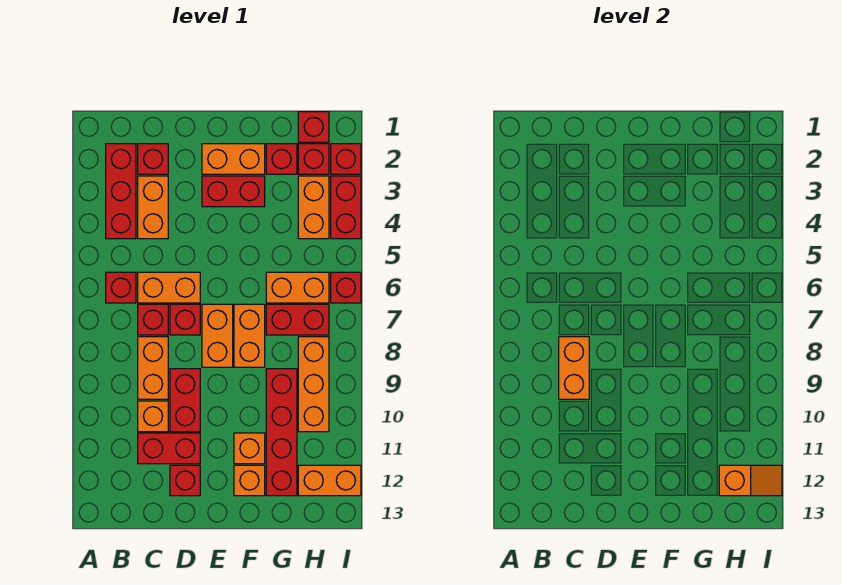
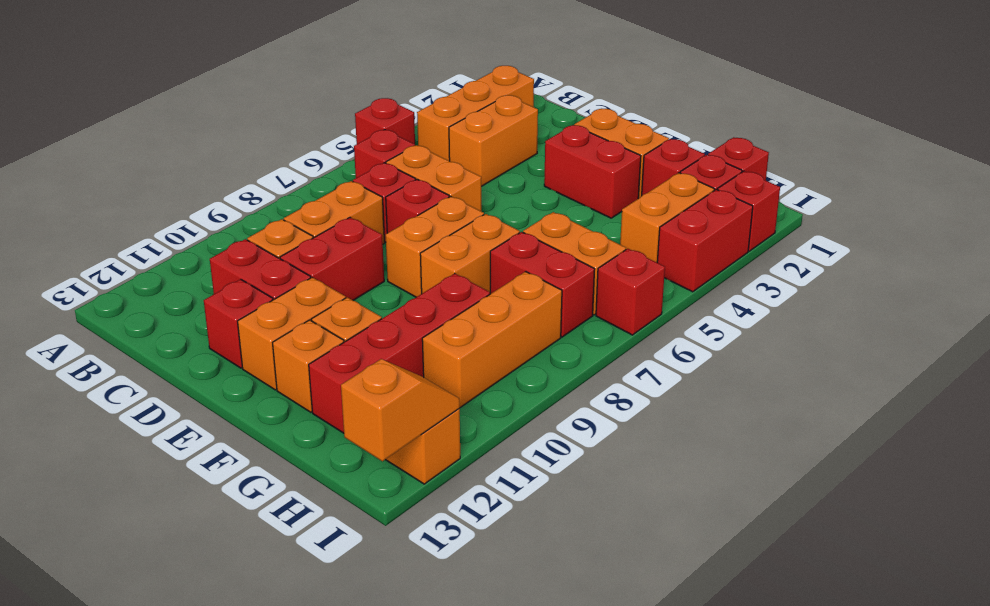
red brick B2:B4 level 1 -> orange brick B2:B4 level 1
red brick C2 level 1 -> red brick A5 level 1
orange brick C8:C9 level 2 -> orange brick E11:E12 level 1
orange slope H12:I12 level 2 top H -> orange slope I12:I13 level 2 top 13

